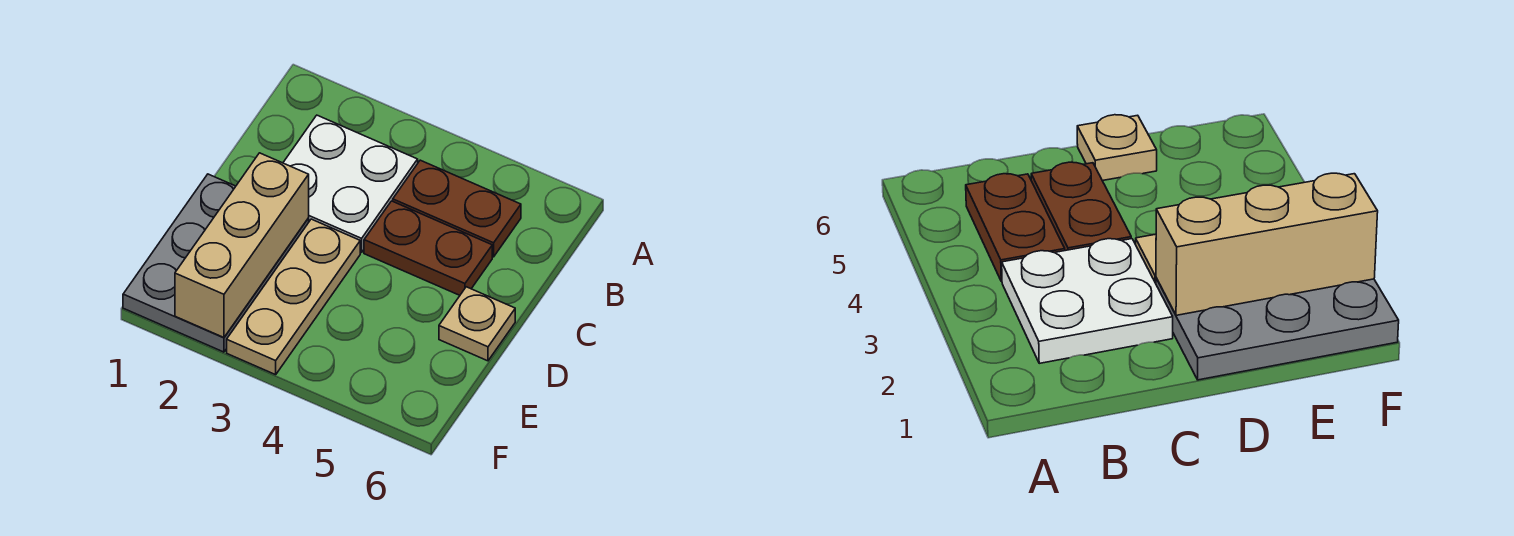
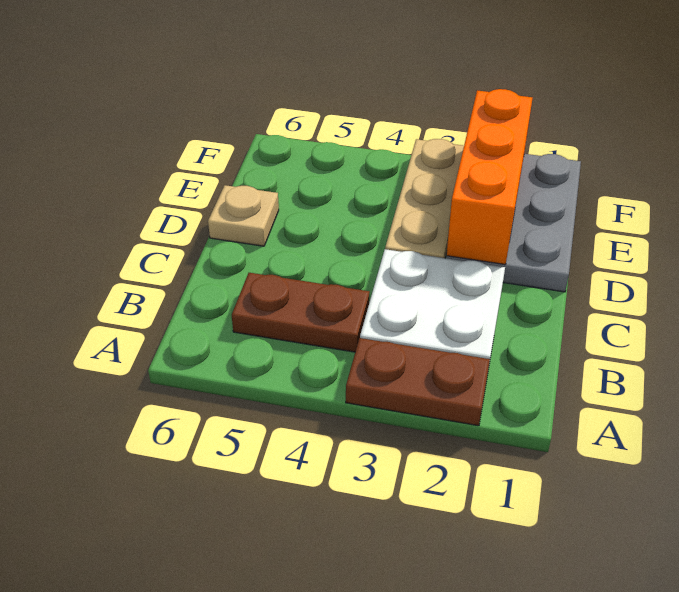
brown plate C4:C5 level 1 -> brown plate A2:A3 level 1
tan brick D2:F2 level 2 -> orange brick D2:F2 level 2

